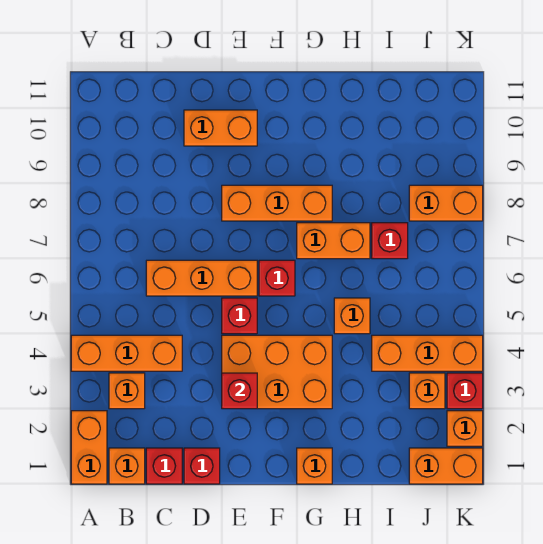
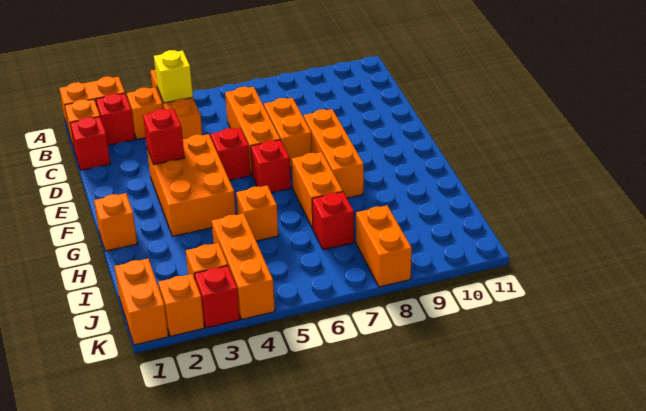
none -> yellow brick B4 level 2
red brick D1 level 1 -> red brick B2 level 1
orange brick D10:E10 level 1 -> orange brick D7:E7 level 1

